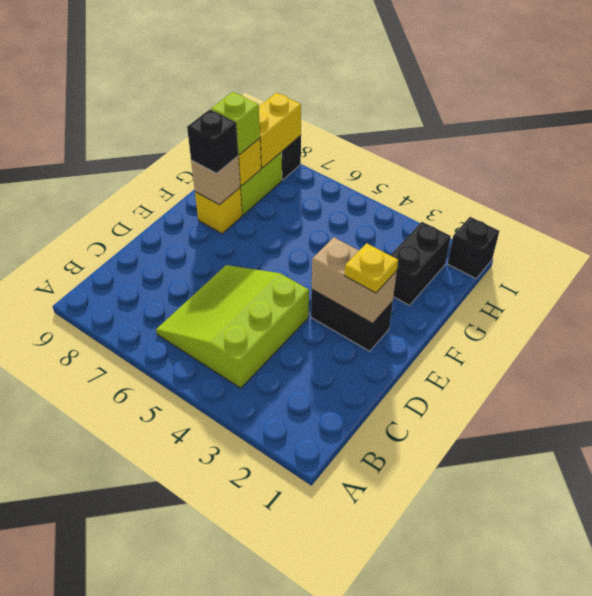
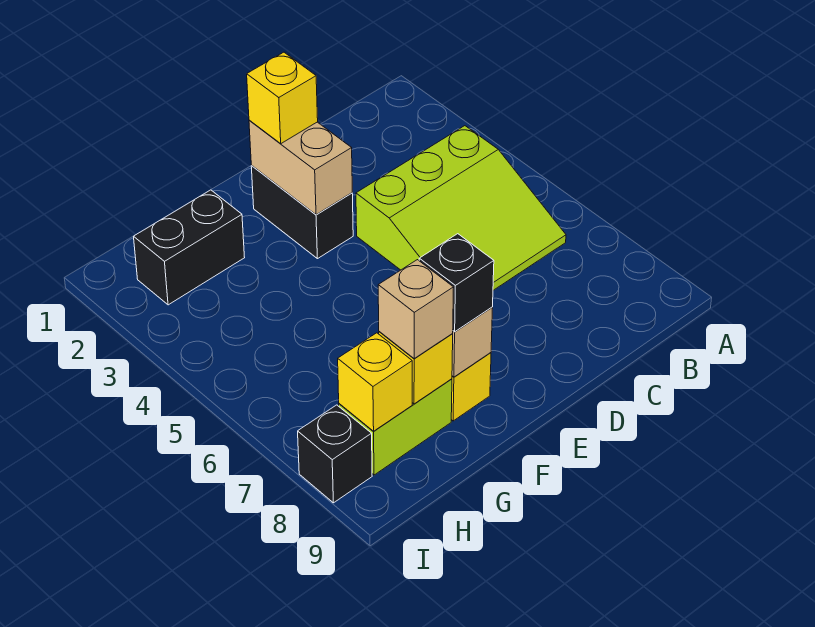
yellow plate E2 level 3 -> yellow brick E2 level 3
lime brick G8 level 3 -> tan brick G8 level 3
yellow brick H8:I8 level 2 -> yellow brick H8 level 2
black brick I1 level 1 -> none

